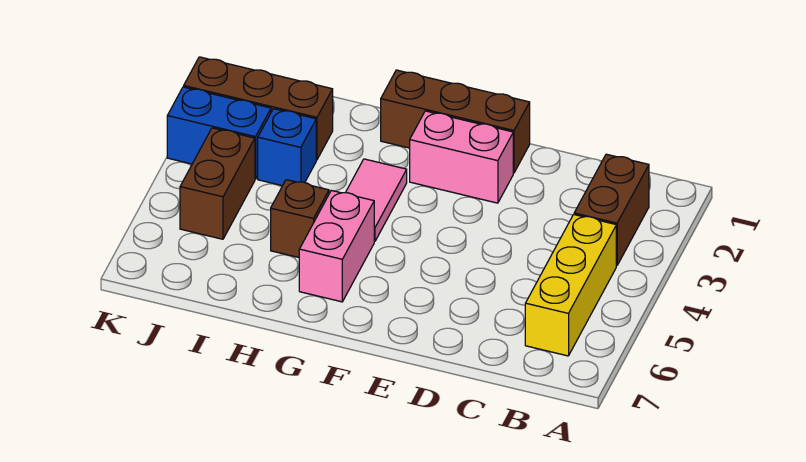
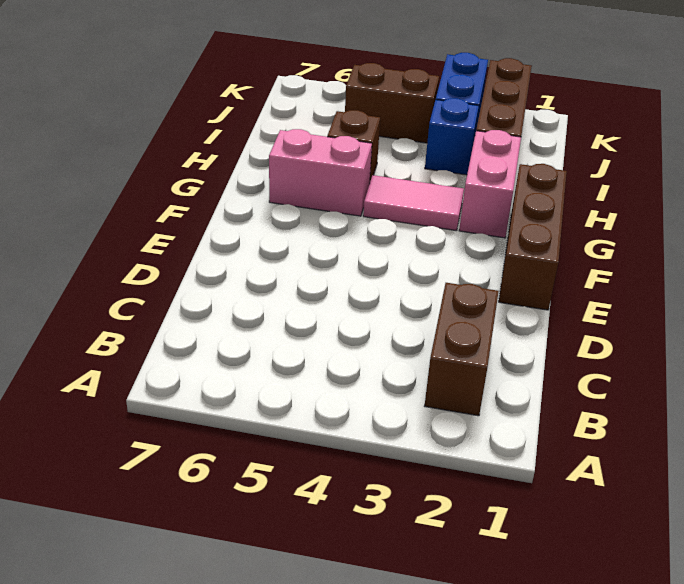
brown brick B2:B3 level 1 -> brown brick B2:C2 level 1
yellow brick B4:B6 level 1 -> none
pink brick E2:F2 level 1 -> pink brick G2:H2 level 1

